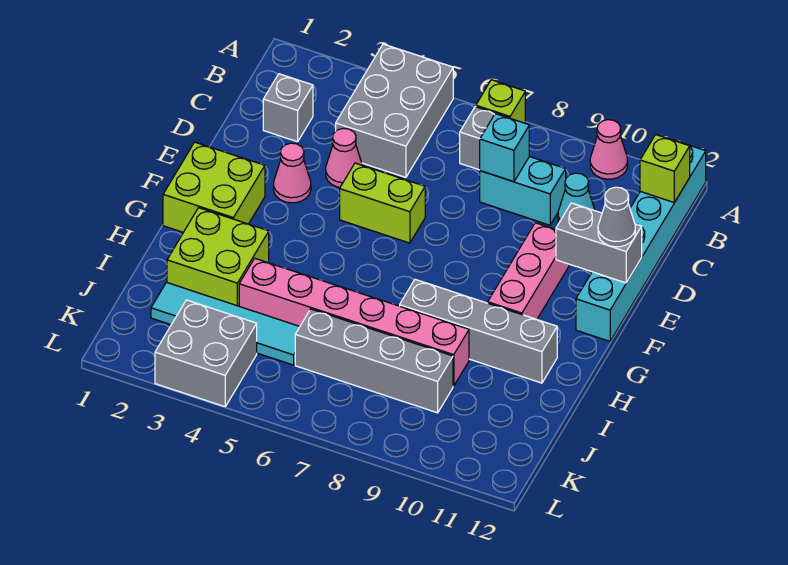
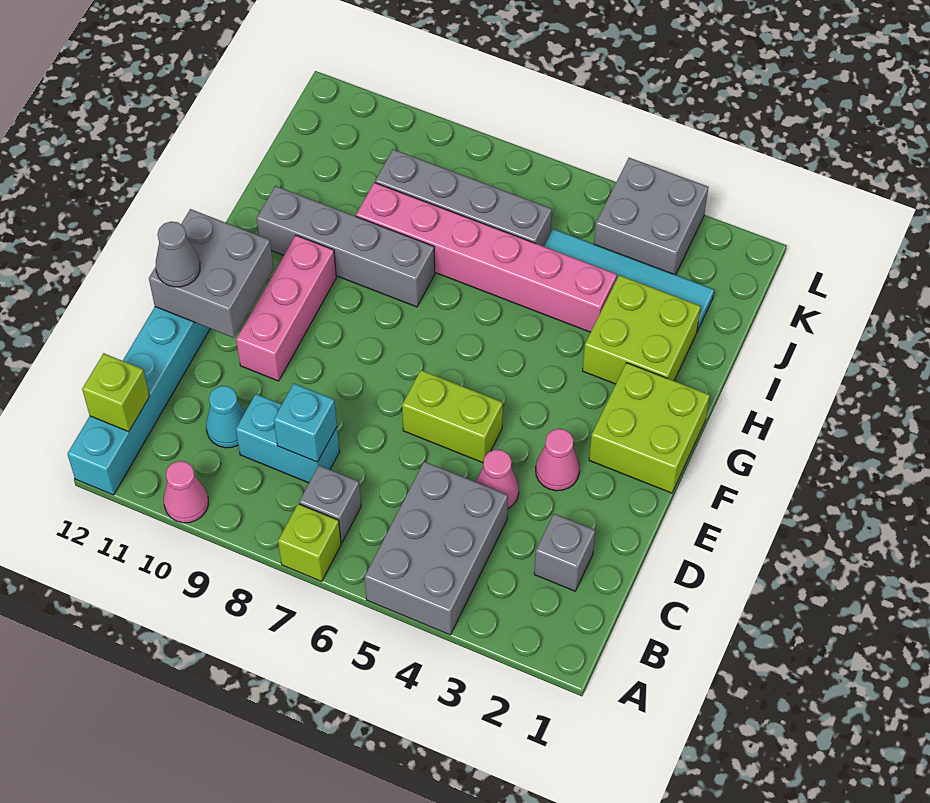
grey brick E11:E12 level 2 -> grey brick E11:F12 level 2

